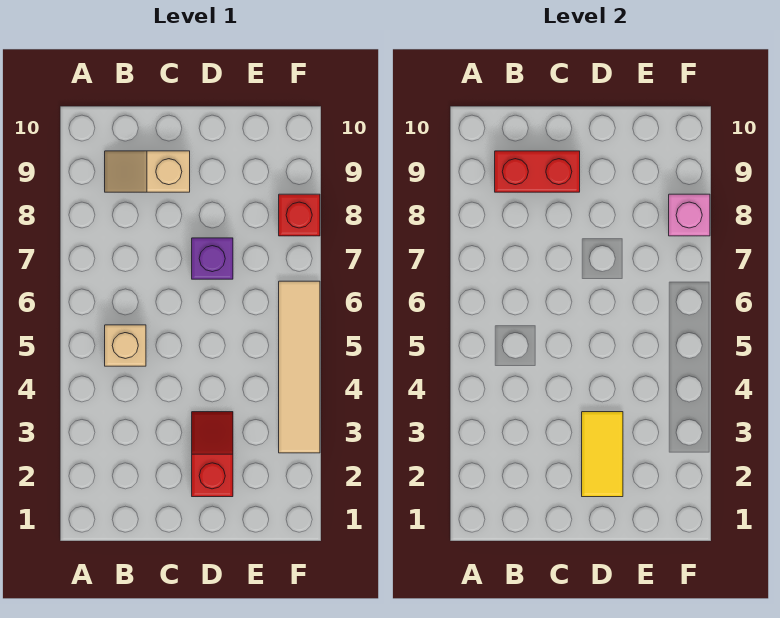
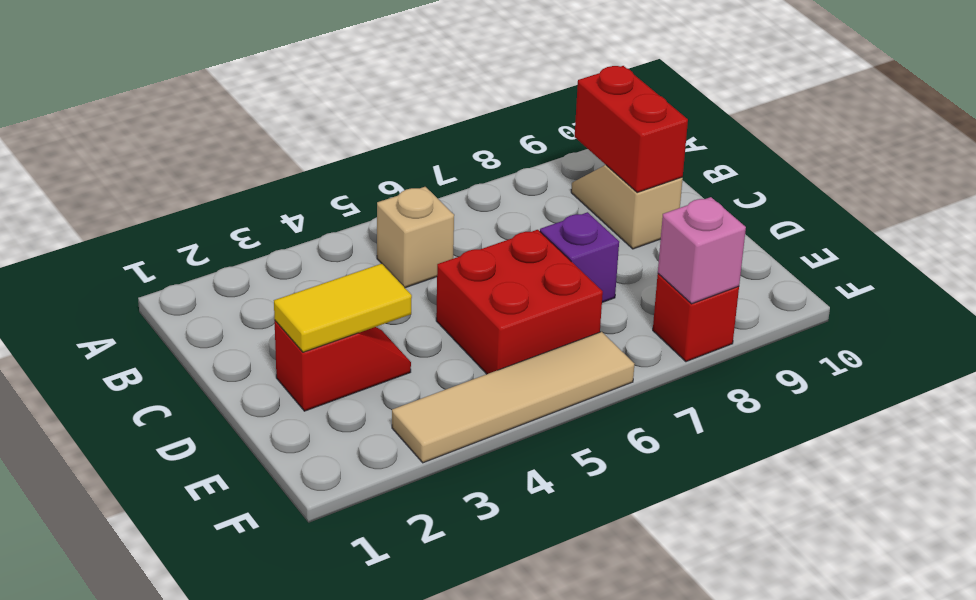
none -> red brick D5:E6 level 1

